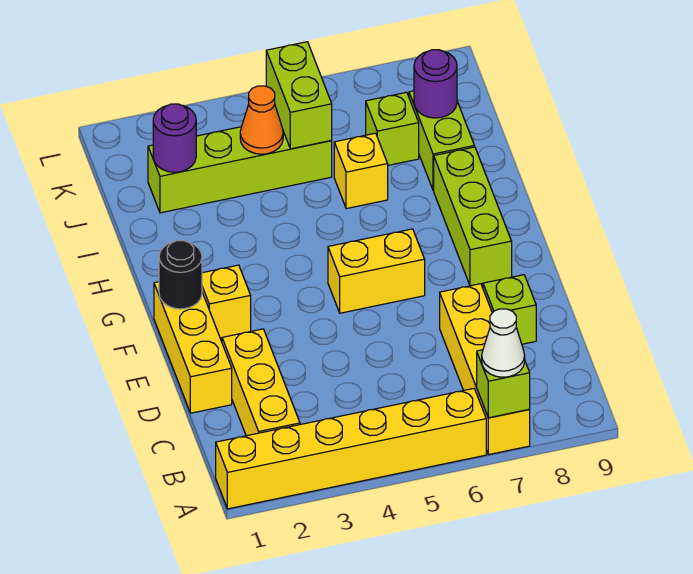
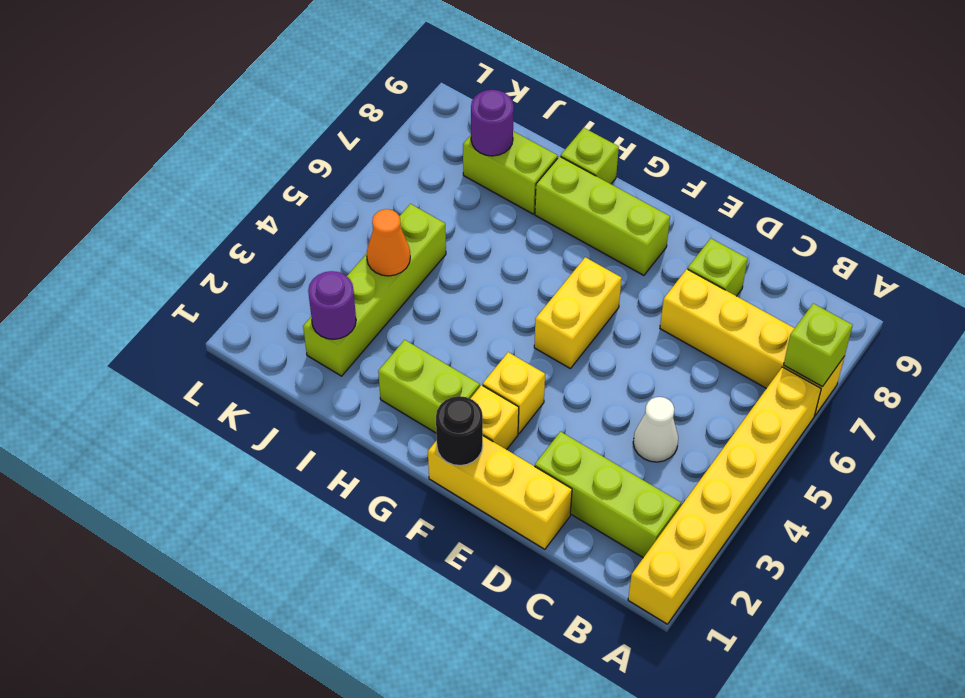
white cone A7 level 3 -> white cone C4 level 1
yellow brick B2:D2 level 1 -> lime brick B2:D2 level 1
yellow brick I6 level 1 -> yellow brick F3 level 1
lime brick J5:K5 level 2 -> lime brick G2:H2 level 1
lime brick J7 level 1 -> lime brick H9 level 1

